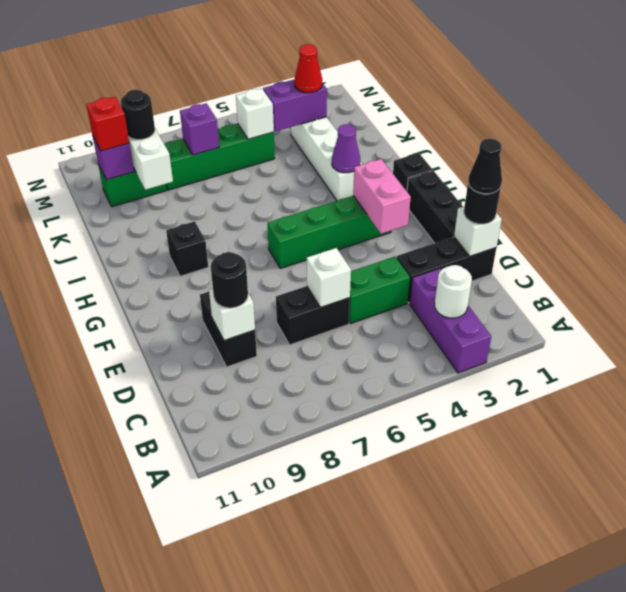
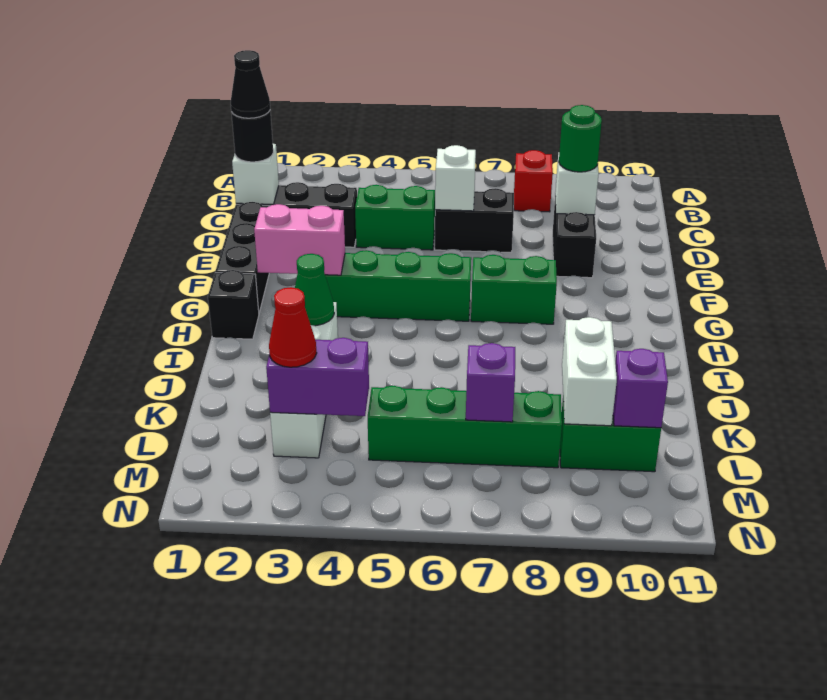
purple brick A3:C3 level 1 -> none
white round brick B3 level 2 -> none
black round brick D9 level 3 -> green round brick D9 level 3
pink brick F3:G3 level 2 -> pink brick G2:G3 level 2
none -> green brick G7:G8 level 1
black brick H9 level 1 -> none
purple cone I3 level 2 -> green cone I3 level 2
white brick L5 level 2 -> none
black round brick L9 level 3 -> none
red brick L10 level 3 -> red brick B8 level 1

